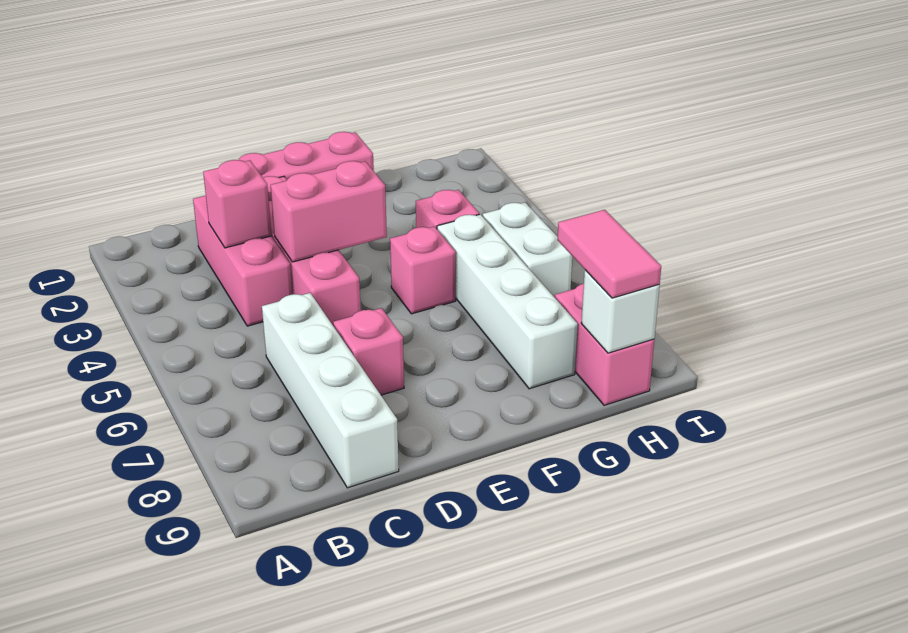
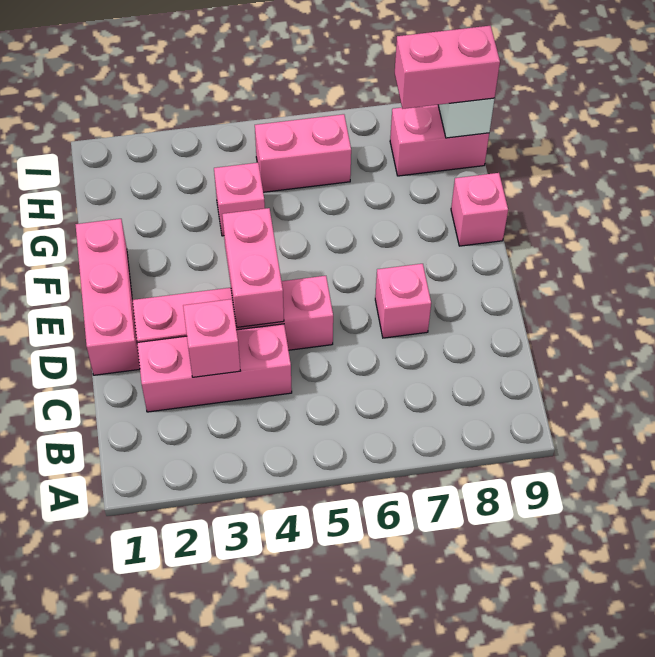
white brick C6:C9 level 1 -> none
pink brick F5 level 1 -> pink brick F9 level 1
white brick G5:G8 level 1 -> none
white brick H5:H6 level 1 -> pink brick H5:H6 level 1
pink tile H8:H9 level 3 -> pink brick H8:H9 level 3

